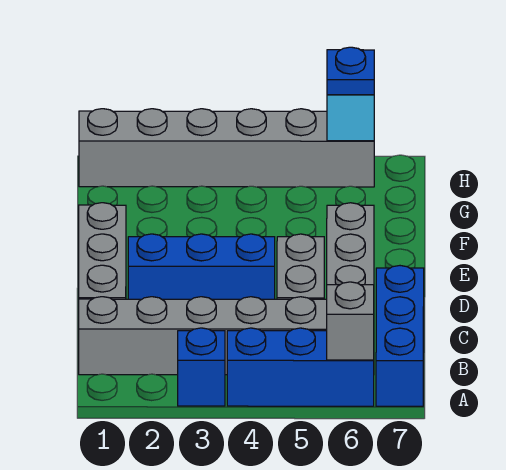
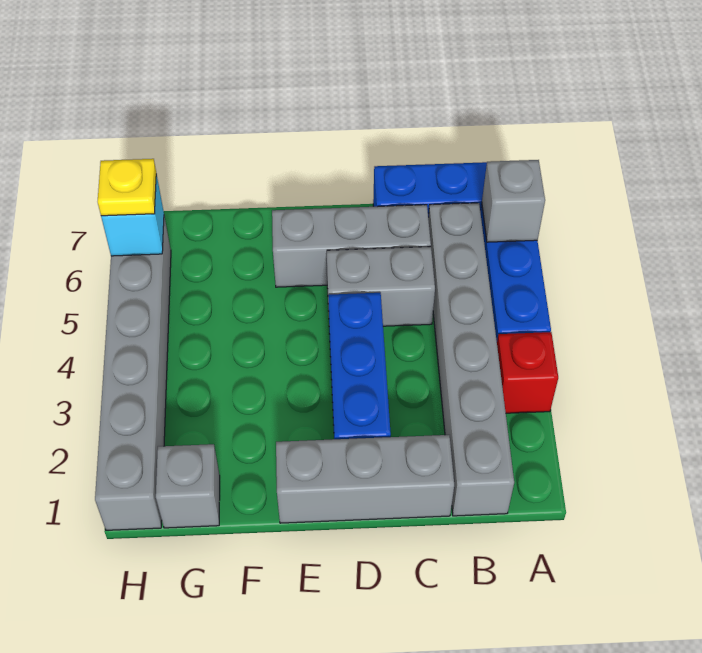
blue brick A3 level 1 -> red brick A3 level 1
none -> grey brick G1 level 1
blue plate H6 level 3 -> yellow plate H6 level 3

